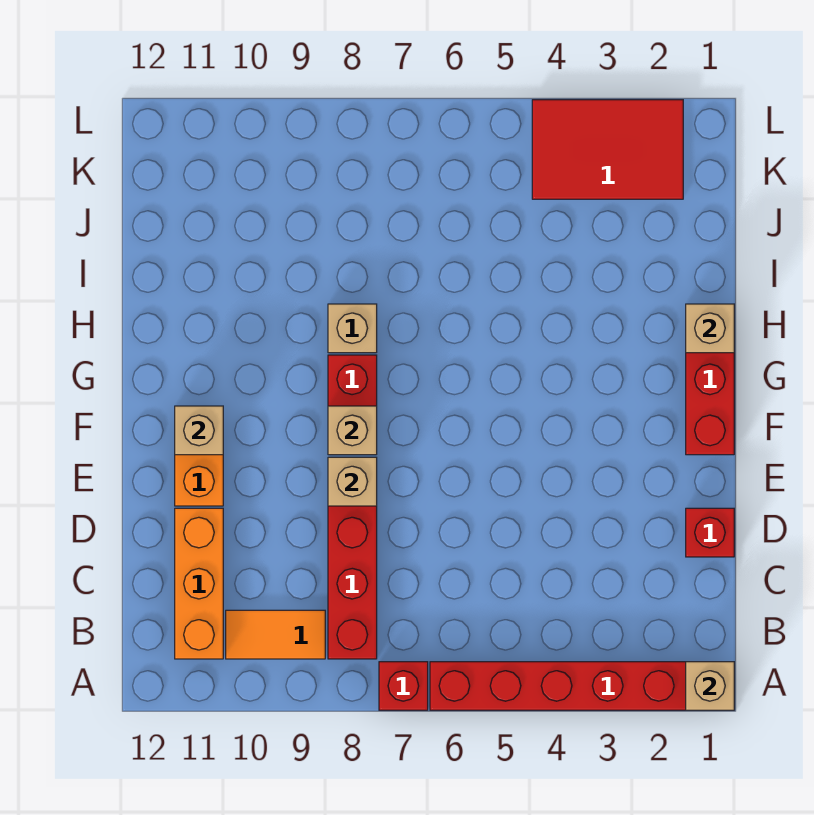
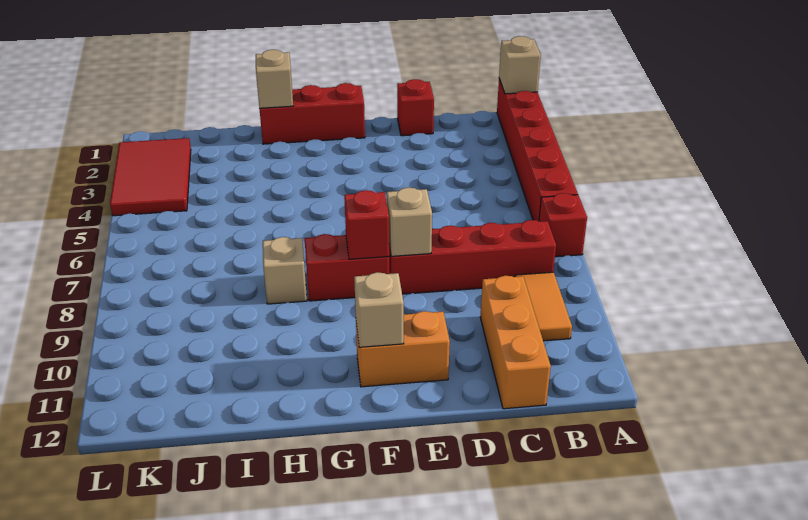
orange brick B11:D11 level 1 -> orange brick C10:C12 level 1
tan brick F8 level 2 -> red brick F8 level 2

